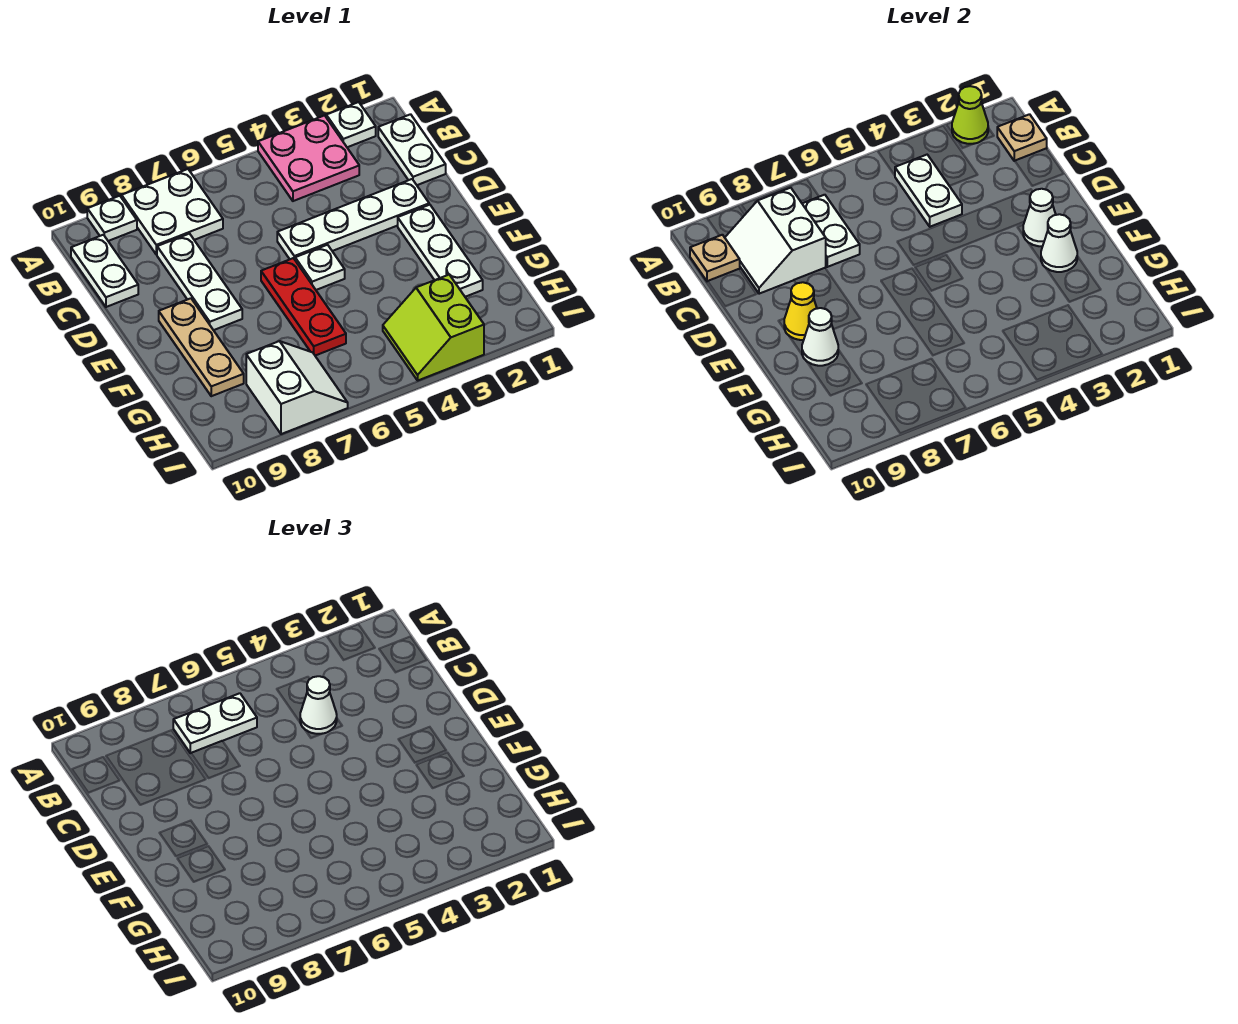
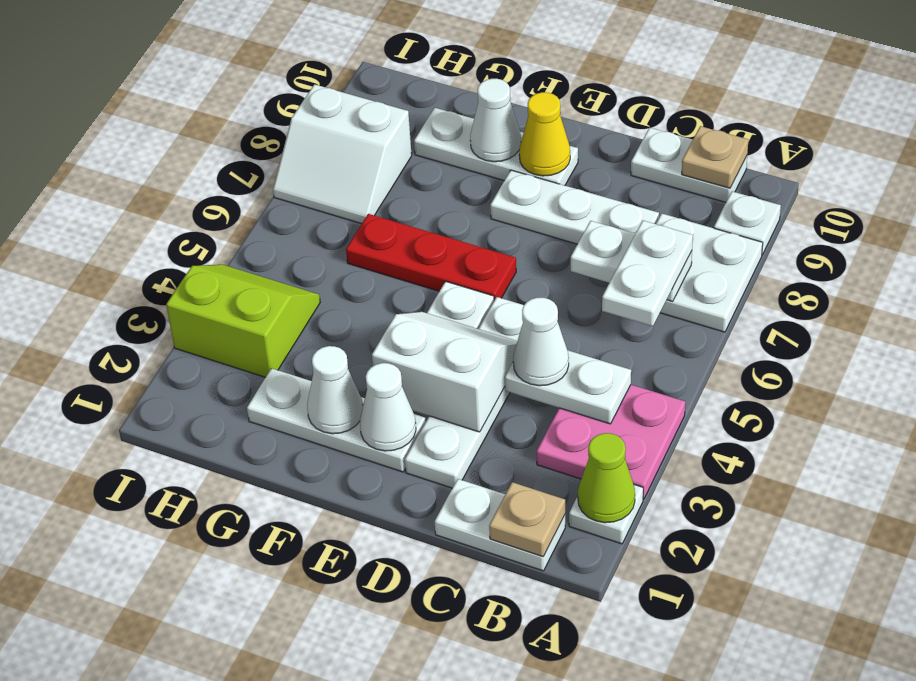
white slope B8:C9 level 2 top 8 -> white slope D3:E4 level 2 top 3
tan plate E9:G9 level 1 -> white plate E9:G9 level 1

